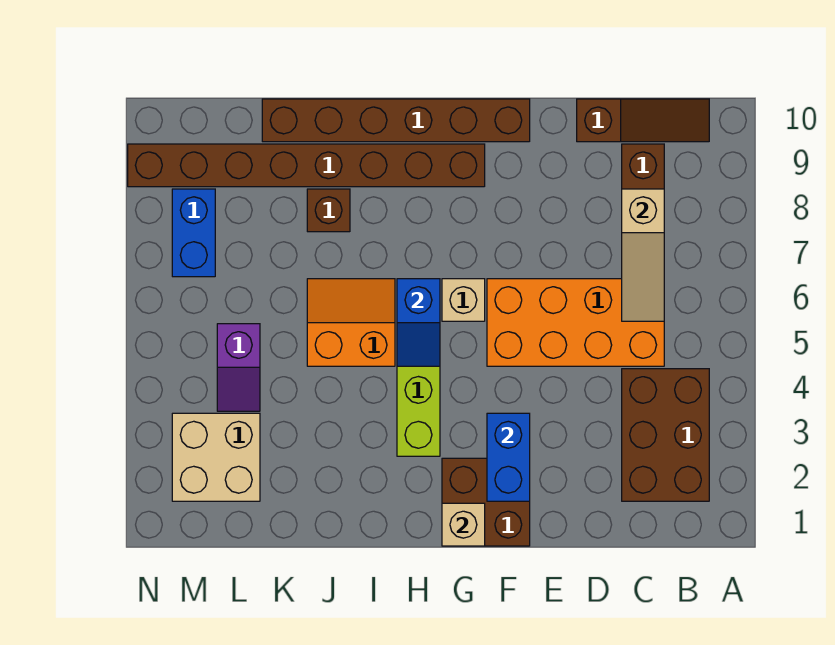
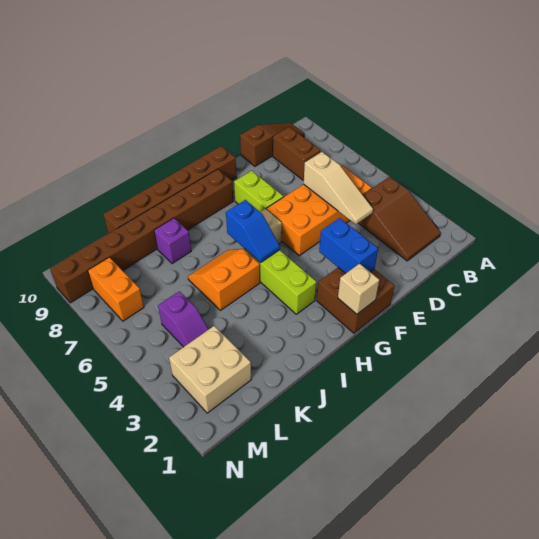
brown brick B2:C4 level 1 -> brown slope B2:C4 level 1 top 4
tan slope C6:C8 level 2 top 8 -> tan slope D4:D6 level 2 top 6
none -> lime brick F7:F8 level 1
brown brick J8 level 1 -> purple brick J8 level 1
blue brick M7:M8 level 1 -> orange brick M7:M8 level 1

